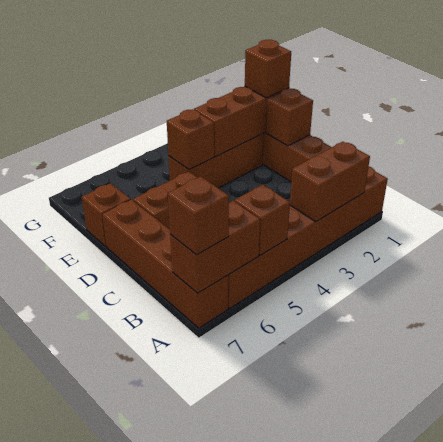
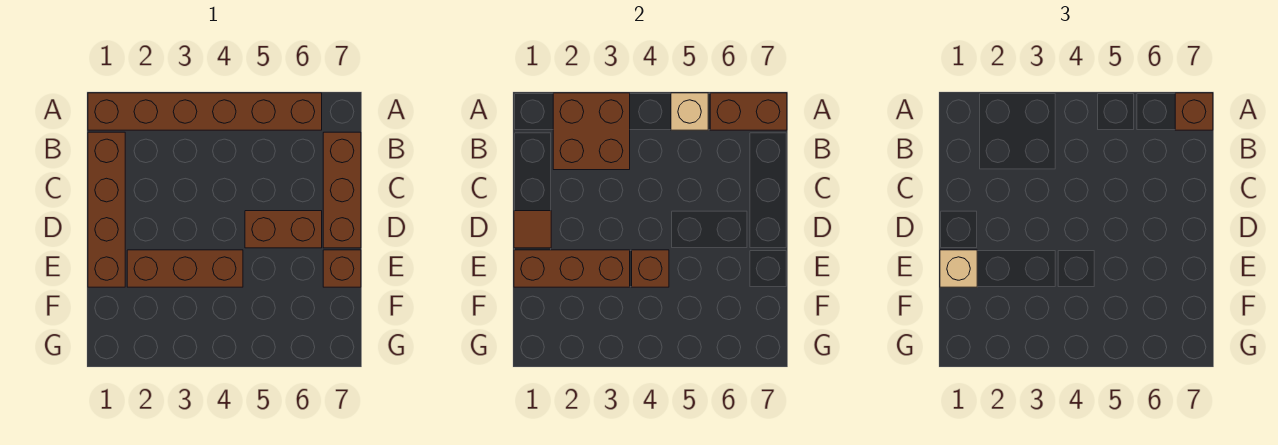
brown brick A2:A3 level 2 -> brown brick A2:B3 level 2
brown brick A5 level 2 -> tan brick A5 level 2
brown brick A7:D7 level 1 -> brown brick B7:D7 level 1
brown brick D1 level 2 -> brown tile D1 level 2
brown brick E1 level 3 -> tan brick E1 level 3

